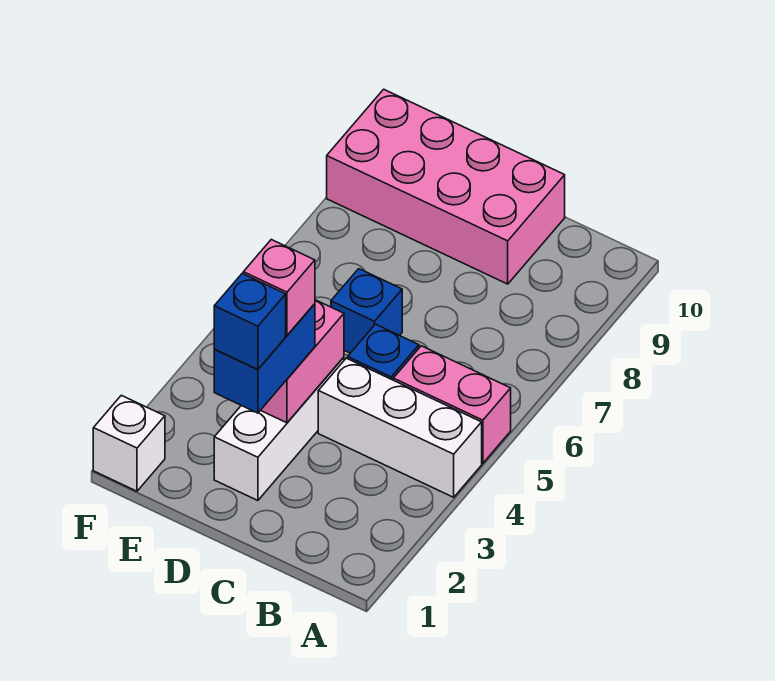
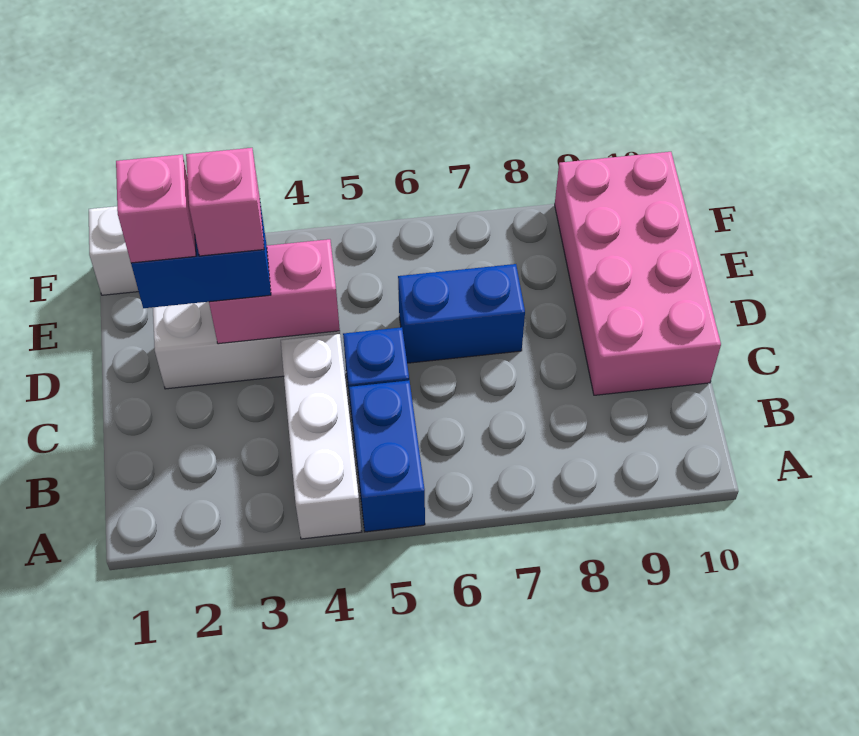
pink brick A5:B5 level 1 -> blue brick A5:B5 level 1
blue brick D2 level 4 -> pink brick D2 level 4
blue brick D6 level 1 -> blue brick D6:D7 level 1

